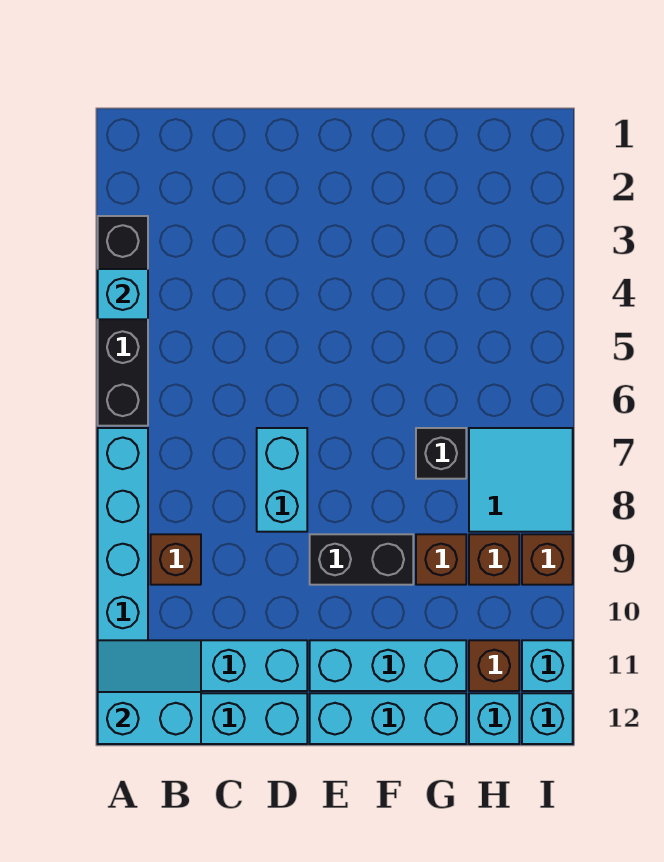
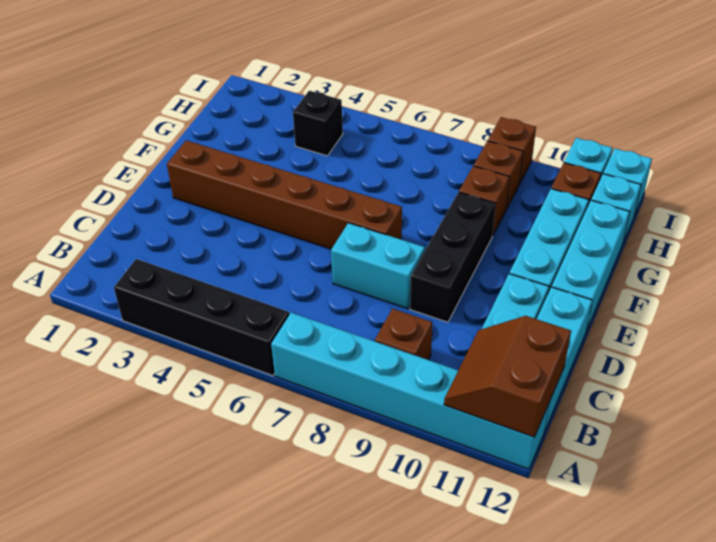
cyan brick A4 level 2 -> none
cyan slope A11:B12 level 2 top 12 -> brown slope A11:B12 level 2 top 12
none -> brown brick E2:E7 level 1
black brick E9:F9 level 1 -> black brick D9:F9 level 1
black brick G7 level 1 -> black brick H4 level 1
cyan tile H7:I8 level 1 -> none

